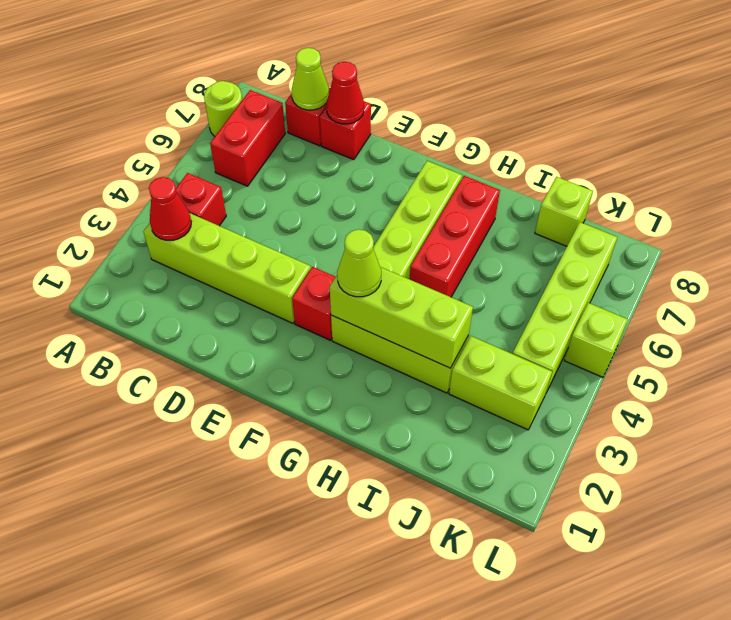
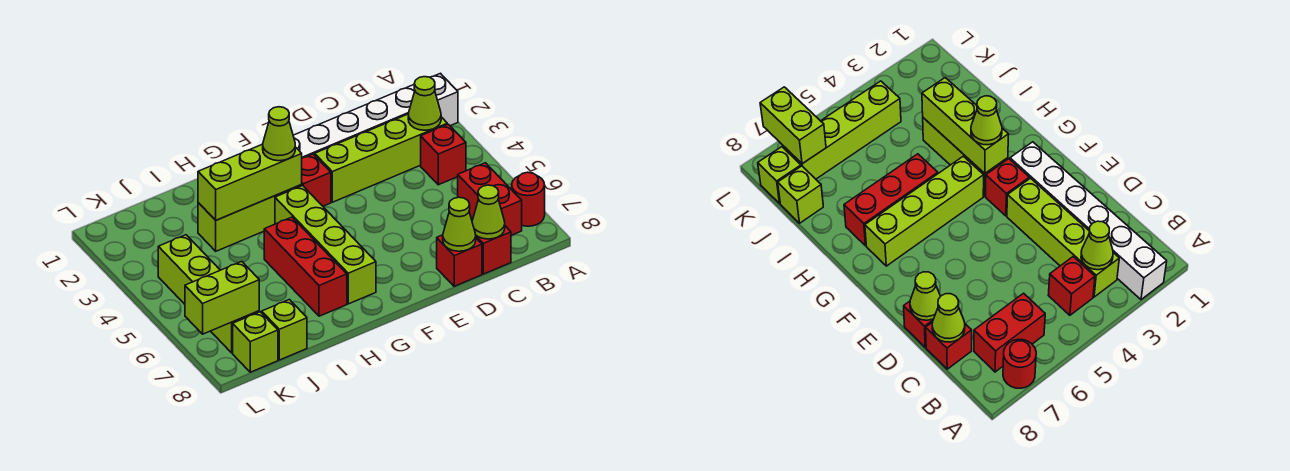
none -> white brick A2:F2 level 1
lime round brick A7 level 1 -> red round brick A7 level 1
red cone B3 level 2 -> lime cone B3 level 2
red cone D8 level 2 -> lime cone D8 level 2
lime brick J3:K3 level 1 -> lime brick K7:L7 level 2
lime brick L5 level 1 -> lime brick K8 level 1

